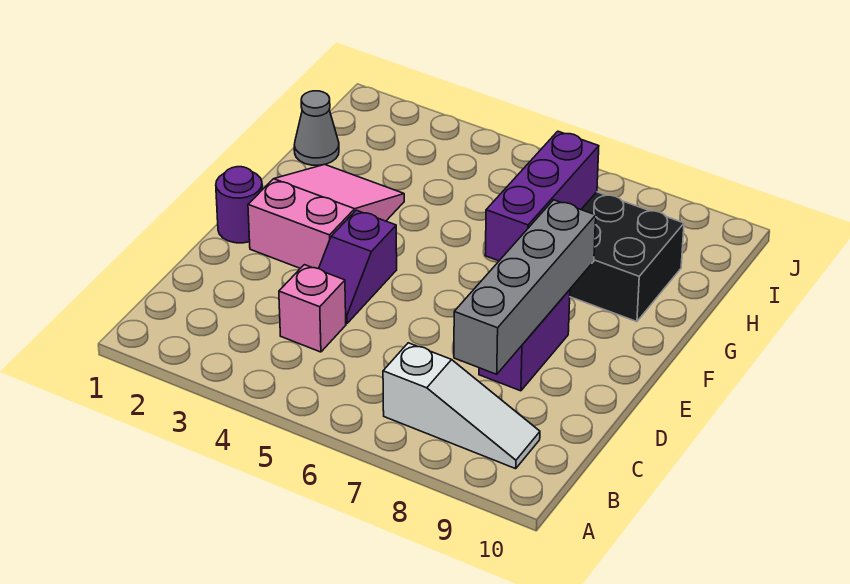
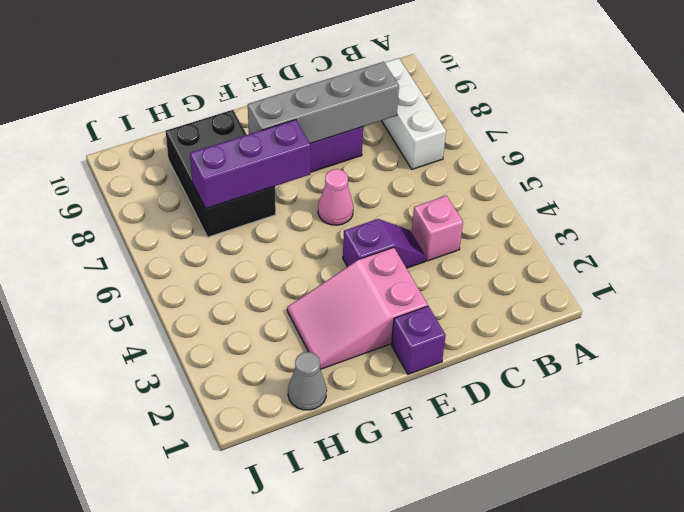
white slope B7:B9 level 1 top 7 -> white brick B7:B9 level 1
purple round brick E1 level 1 -> purple brick E1 level 1
none -> pink cone E6 level 1

